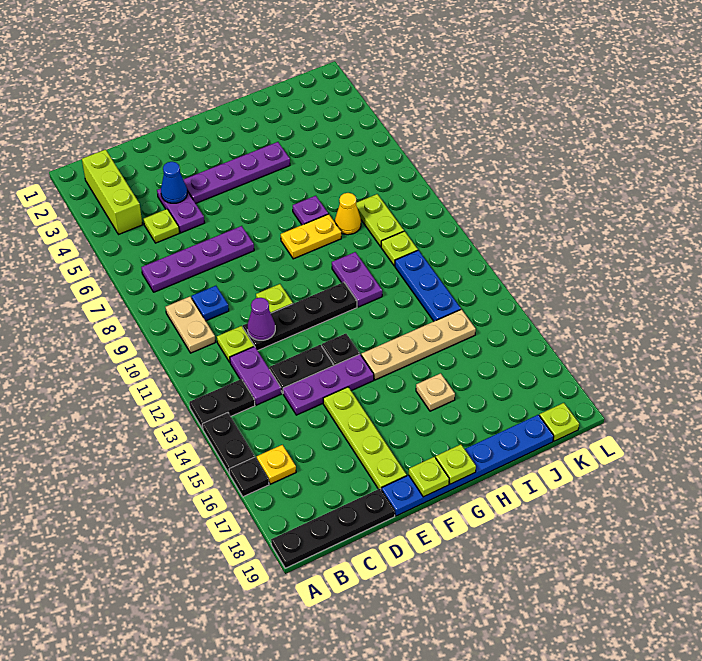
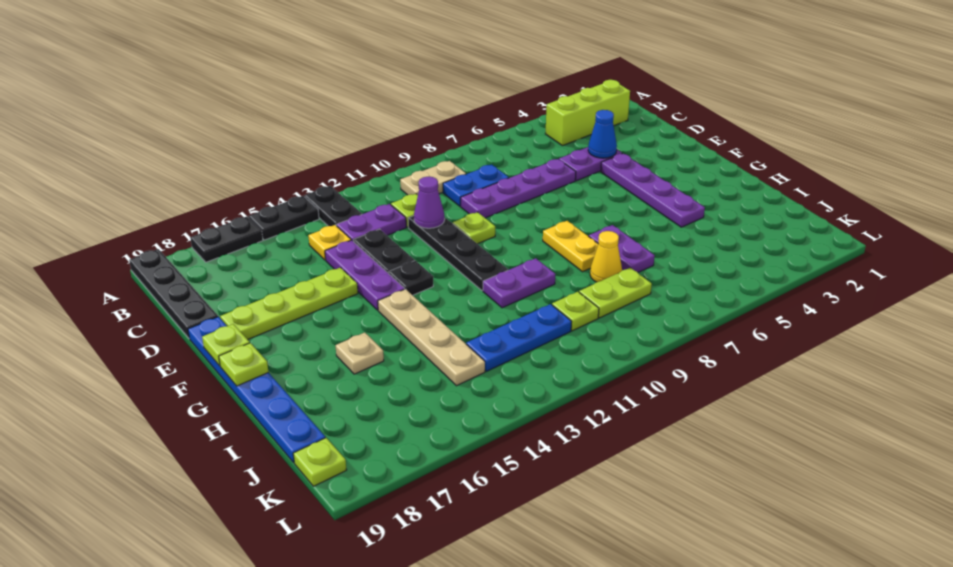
black plate A16 level 1 -> black plate A16:A17 level 1
purple plate B7:E7 level 1 -> purple plate D6:D9 level 1
yellow plate B16 level 1 -> yellow plate C14 level 1
lime plate C5 level 1 -> none
blue plate C9 level 1 -> blue plate C8:C9 level 1
purple plate H7 level 1 -> purple plate H7:I7 level 1

